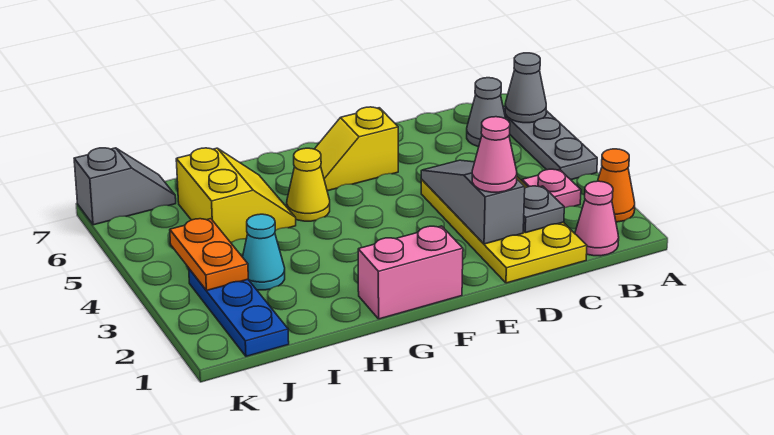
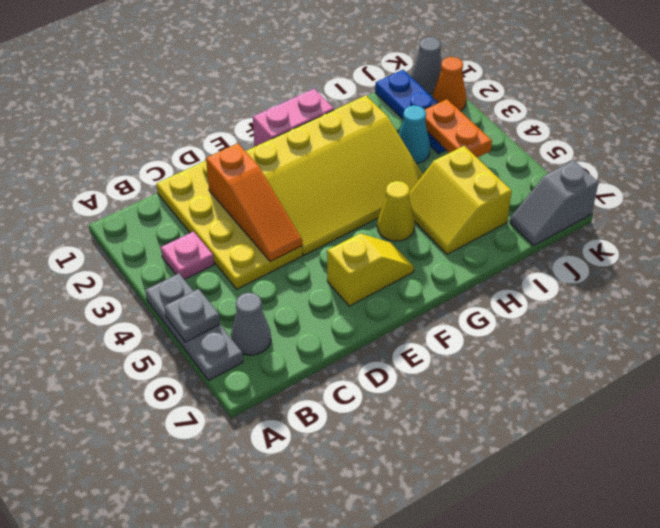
orange cone A2 level 1 -> orange cone K2 level 1
grey cone A6 level 2 -> grey cone K1 level 1
pink cone B1 level 1 -> none
grey plate C2 level 2 -> grey plate A5 level 2
grey slope D2:D4 level 2 top 2 -> orange slope D2:D4 level 2 top 2
pink cone D2 level 3 -> none
none -> yellow slope E2:H4 level 1 top 2

